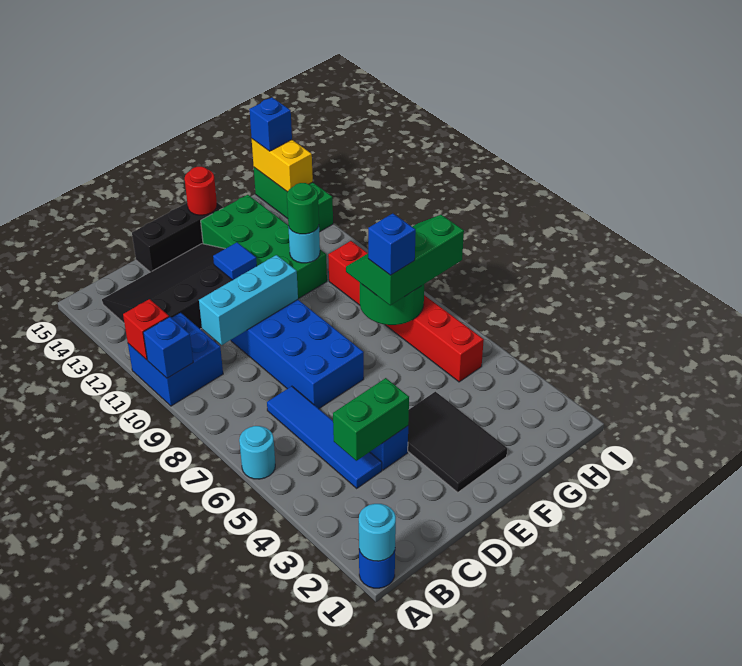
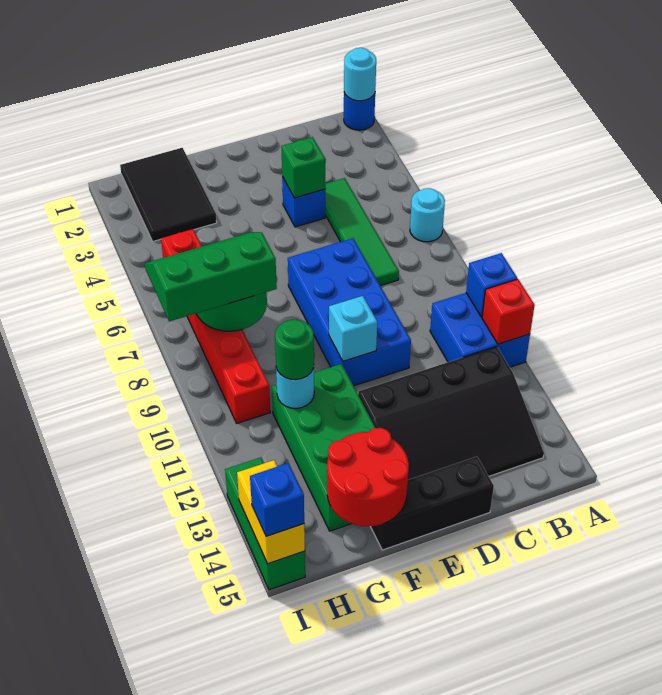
blue tile C4:C7 level 1 -> green tile C4:C7 level 1
green brick C4:D4 level 2 -> green brick D4 level 2
cyan brick C10:E10 level 2 -> cyan brick E10 level 2
black tile E2:F4 level 1 -> black tile G1:H3 level 1
blue tile E12 level 2 -> none
red round brick F15 level 2 -> red round brick F14:G15 level 2
green slope G7:I8 level 3 top 7 -> green slope G7:I8 level 3 top 8
blue brick G7 level 4 -> none

